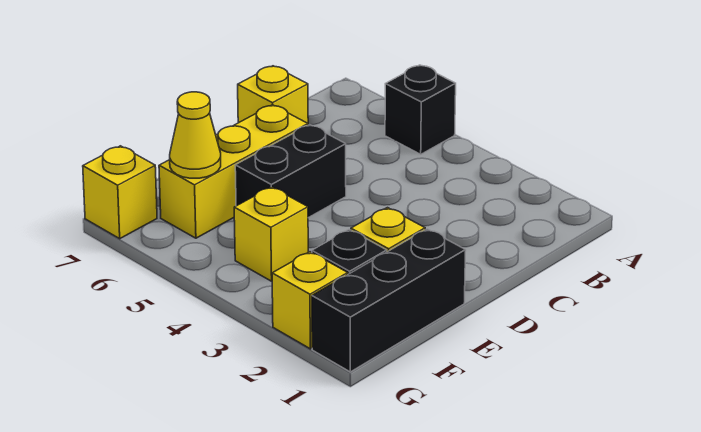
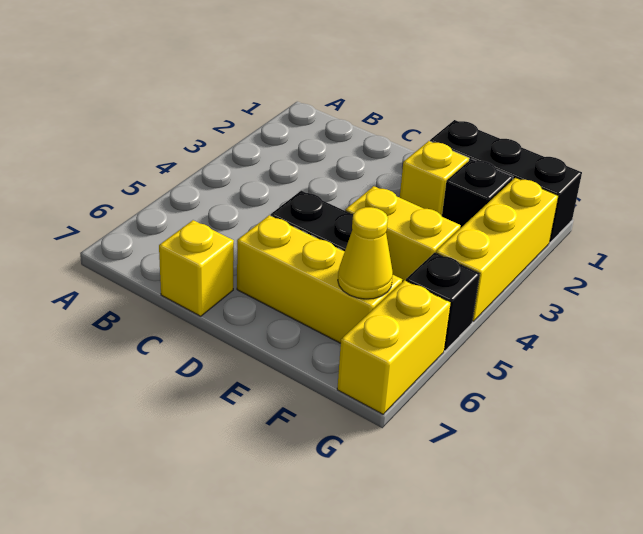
black brick A5 level 1 -> black brick G5 level 1
yellow brick F4 level 1 -> yellow brick E4:F4 level 1
yellow brick G2 level 1 -> yellow brick G2:G4 level 1
yellow brick G7 level 1 -> yellow brick G6:G7 level 1

